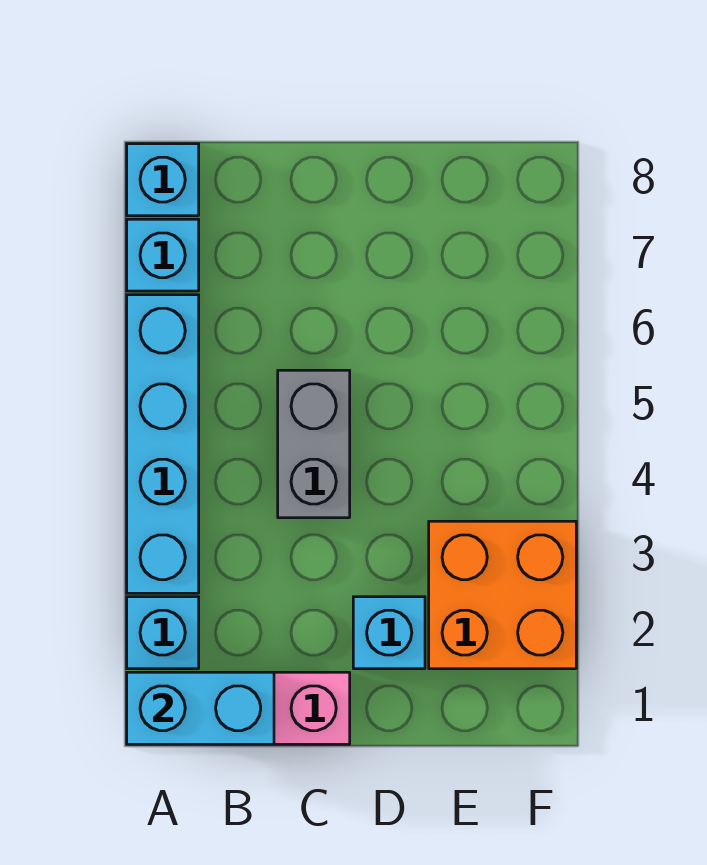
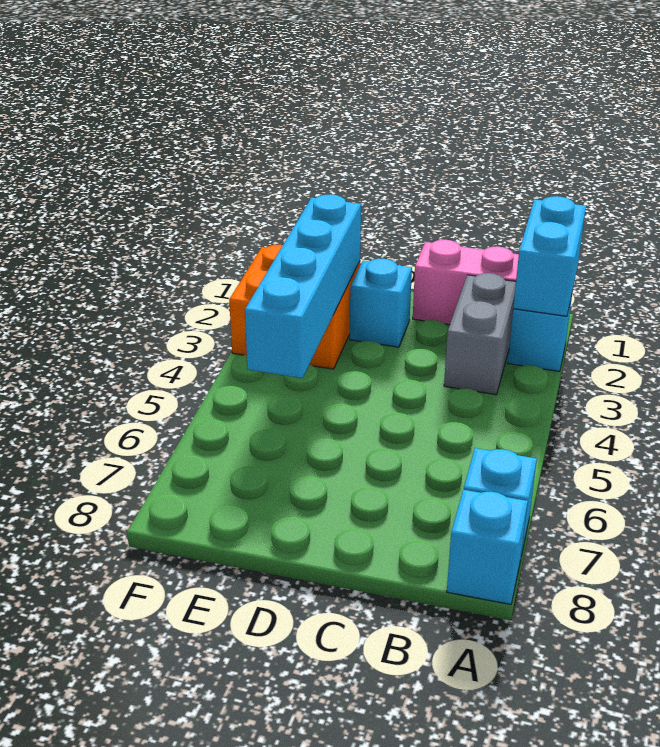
cyan brick A1:B1 level 2 -> cyan brick A1:A2 level 2
cyan brick A3:A6 level 1 -> cyan brick E2:E5 level 2
grey brick C4:C5 level 1 -> grey brick B2:B3 level 1

